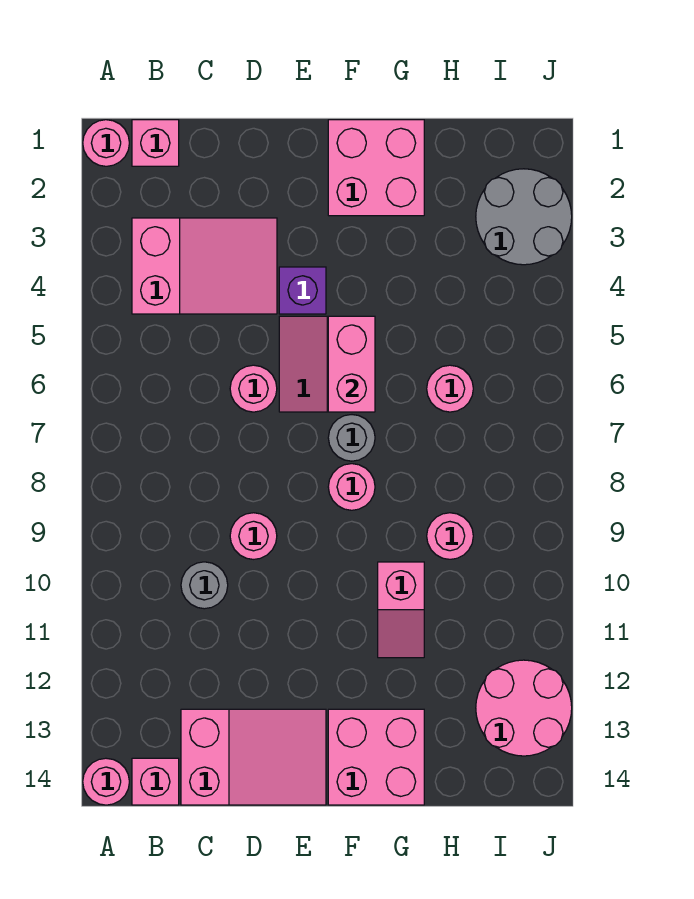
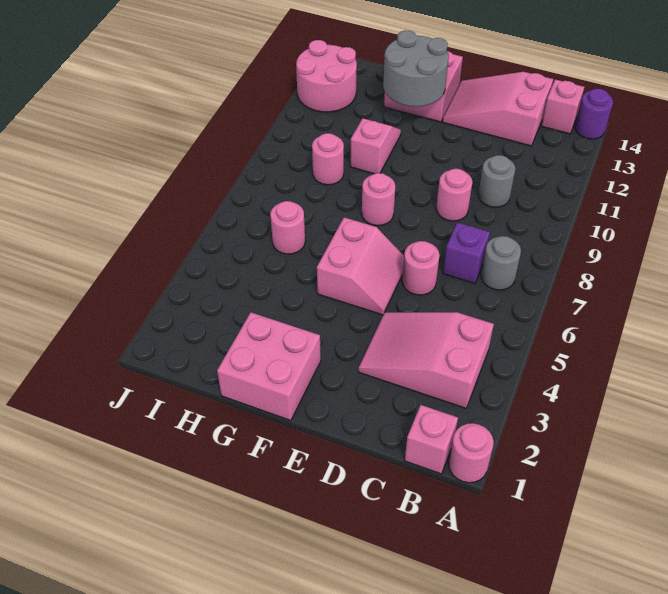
pink round brick A14 level 1 -> purple round brick A14 level 1
purple brick E4 level 1 -> purple brick C7 level 1
pink brick F5:F6 level 2 -> none
grey round brick F7 level 1 -> grey round brick B7 level 1
grey round brick I2:J3 level 1 -> grey round brick F12:G13 level 2

